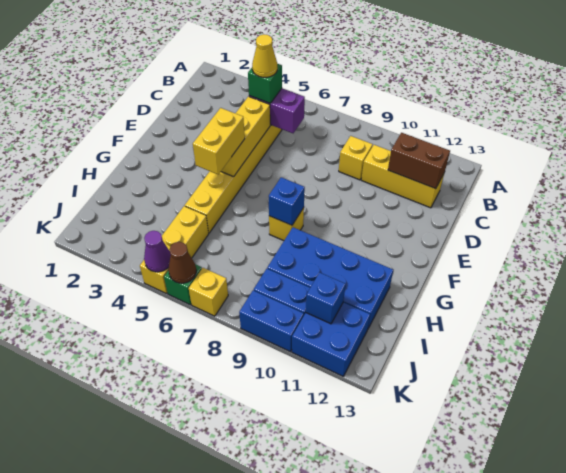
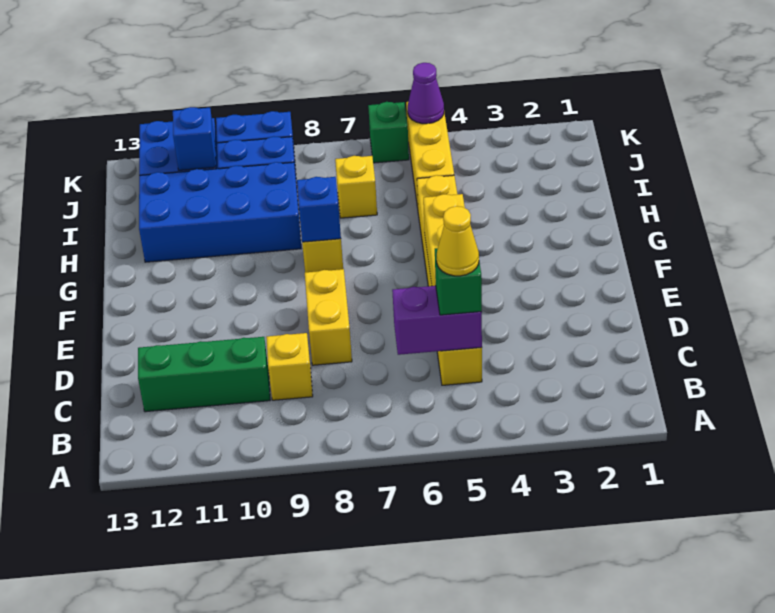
yellow brick C10:C12 level 1 -> green brick C10:C12 level 1
brown brick C11:C12 level 2 -> none
yellow brick F5:G5 level 3 -> yellow brick D8:E8 level 1
brown cone K6 level 2 -> none
yellow brick K7 level 1 -> yellow brick I7 level 1

